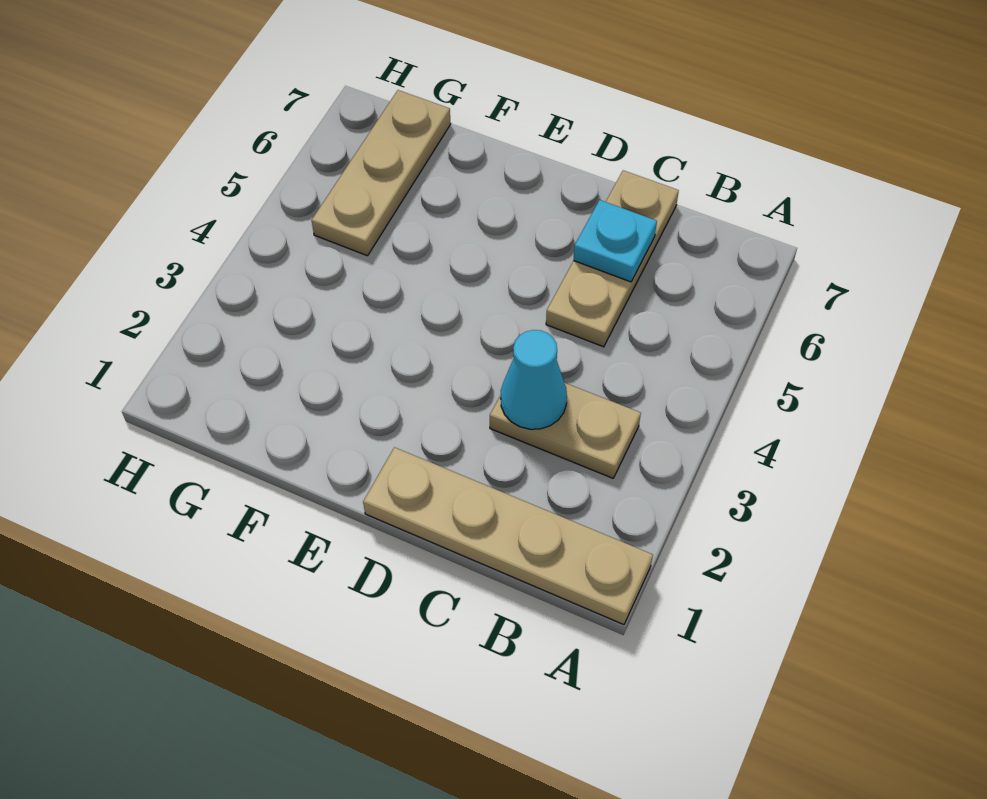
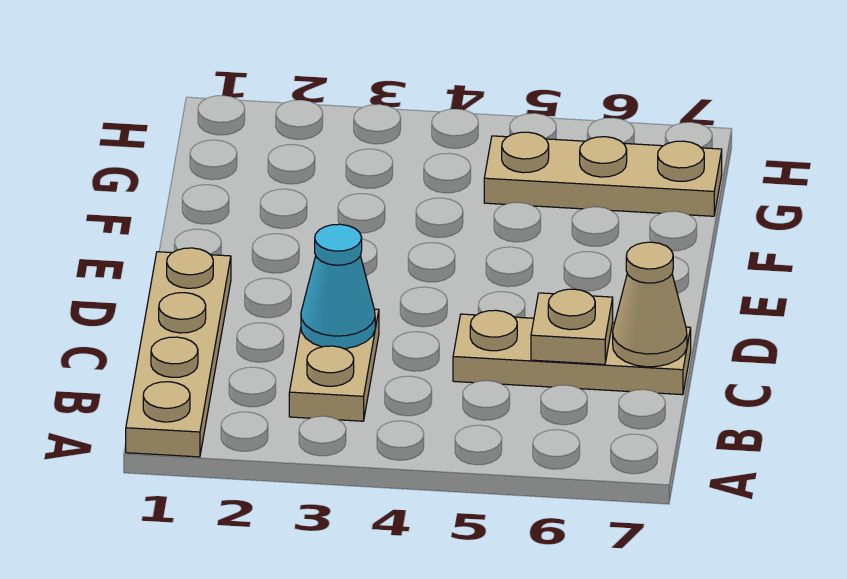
cyan plate C6 level 2 -> tan plate C6 level 2
none -> tan cone C7 level 2

